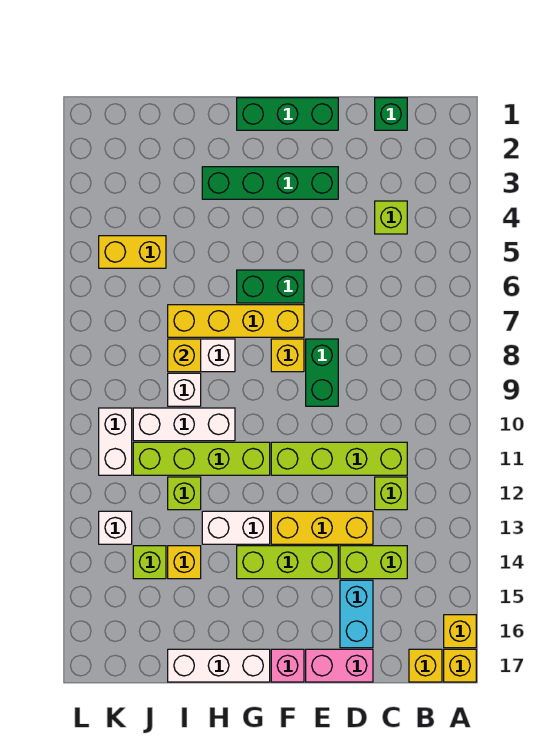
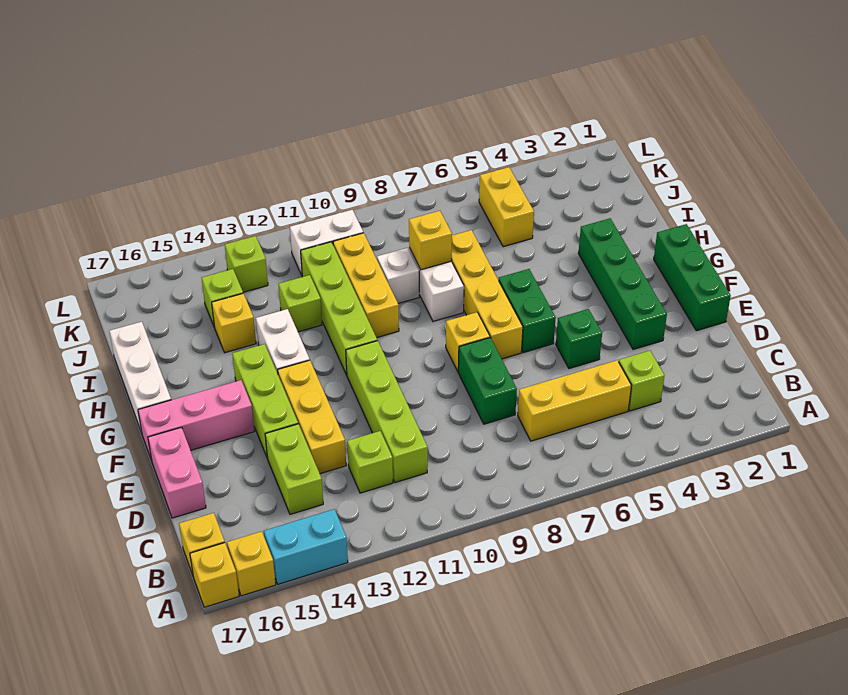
green brick C1 level 1 -> green brick E5 level 1
none -> yellow brick C5:C7 level 1
cyan brick D15:D16 level 1 -> cyan brick A14:A15 level 1
green brick E8:E9 level 1 -> green brick D8:E8 level 1
pink brick F17 level 1 -> pink brick F15:F17 level 1
white brick H10:J10 level 1 -> yellow brick H10:J10 level 1
white brick K13 level 1 -> lime brick K13 level 1

